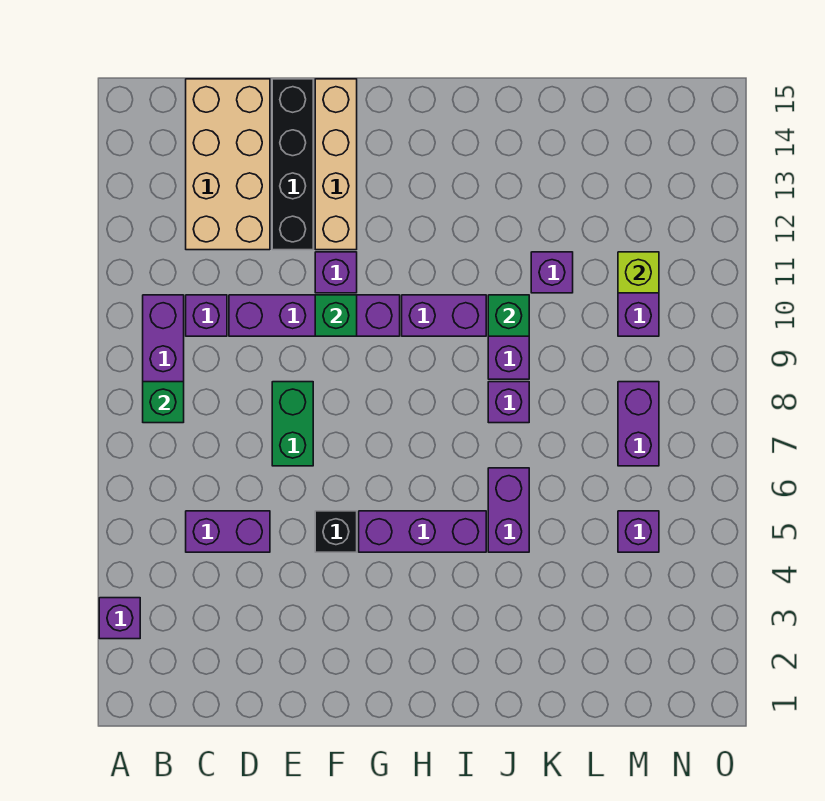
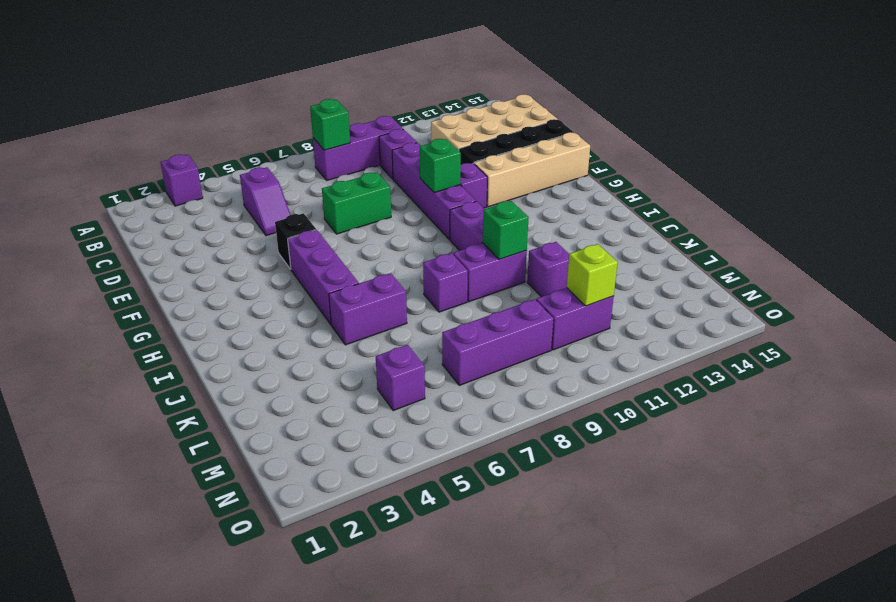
purple brick C5:D5 level 1 -> purple slope C5:D5 level 1 top C
purple brick M7:M8 level 1 -> purple brick M7:M9 level 1

